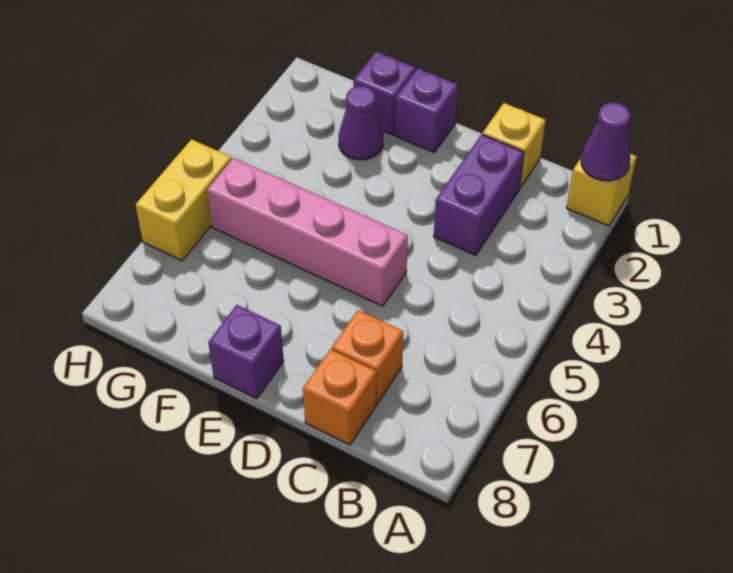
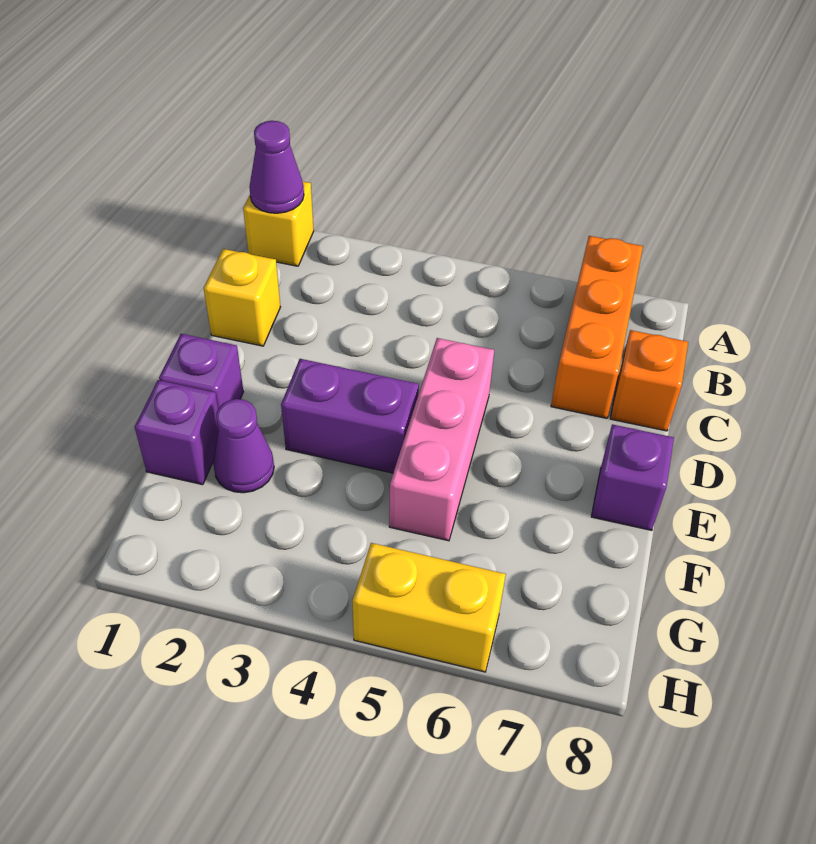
purple brick C2:C3 level 1 -> purple brick E3:E4 level 1
orange brick C7 level 1 -> orange brick A7:C7 level 1
pink brick D5:G5 level 1 -> pink brick D5:F5 level 1

